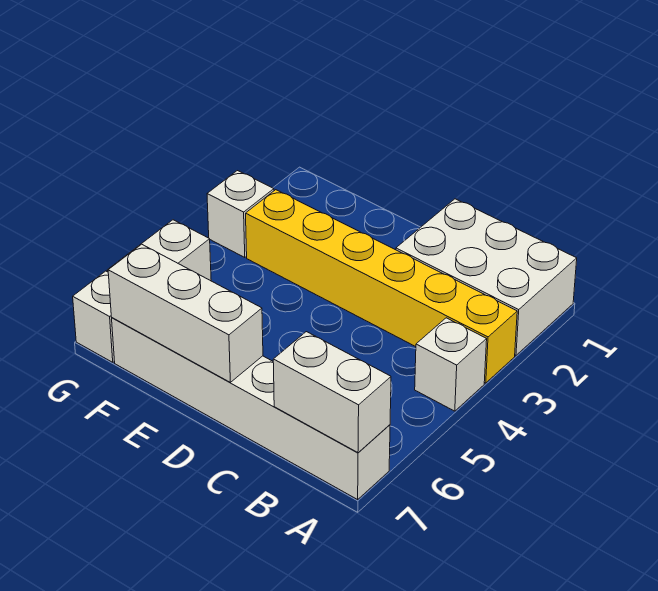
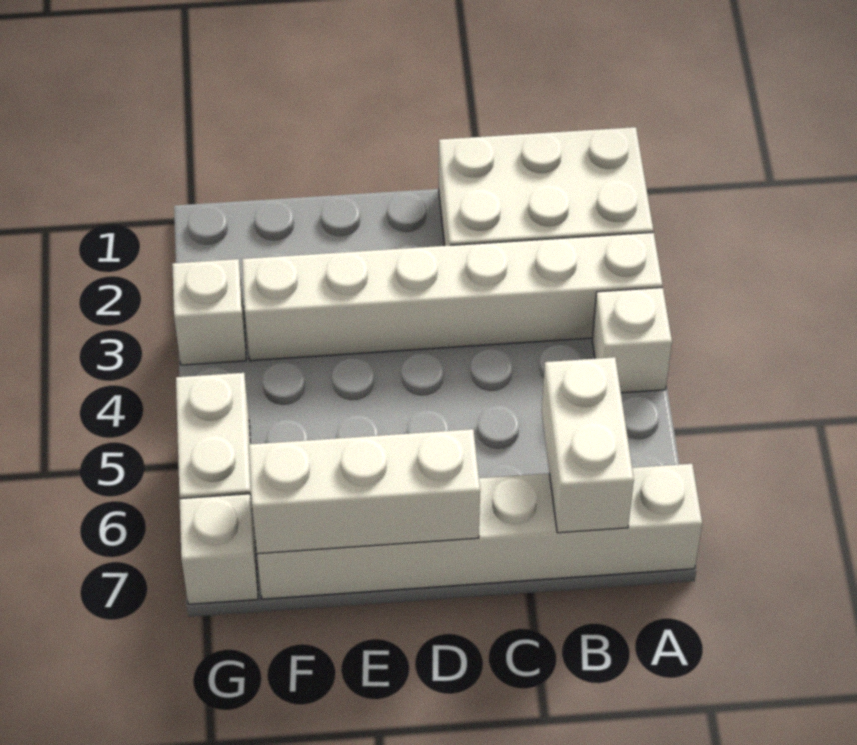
yellow brick A3:F3 level 1 -> white brick A3:F3 level 1
white brick A7:B7 level 2 -> white brick B6:B7 level 2

